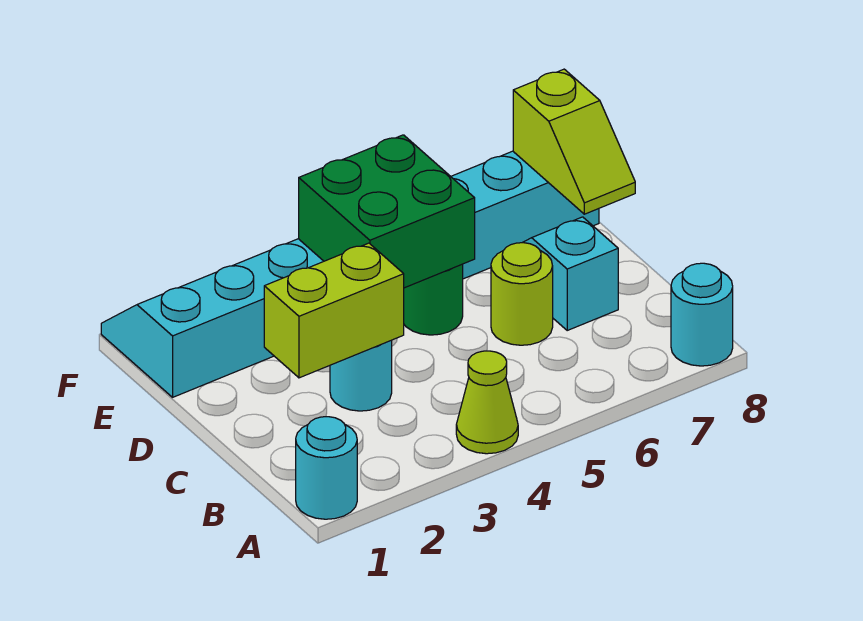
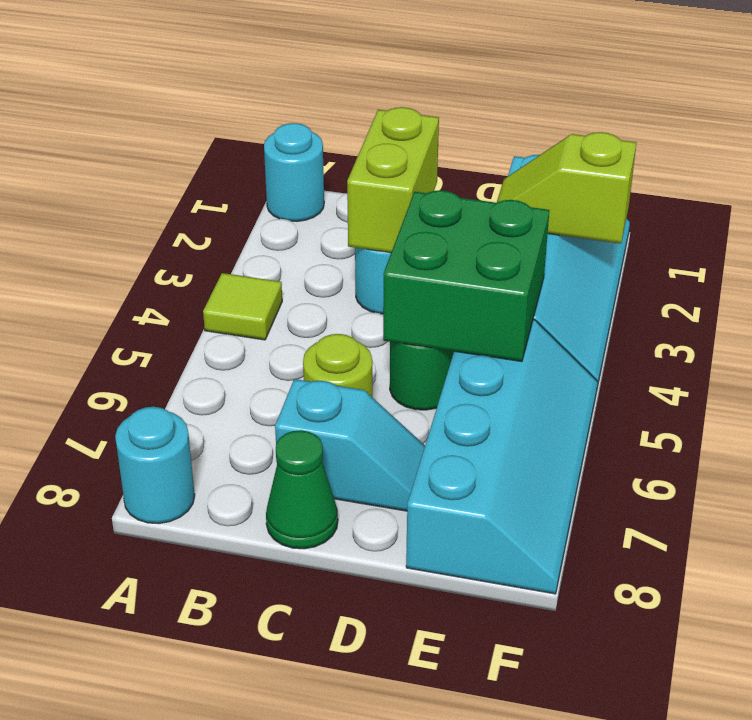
lime cone A4 level 1 -> lime tile A4 level 1
none -> green cone C8 level 1
lime slope D8:E8 level 2 top E -> lime slope E2:F2 level 2 top F

